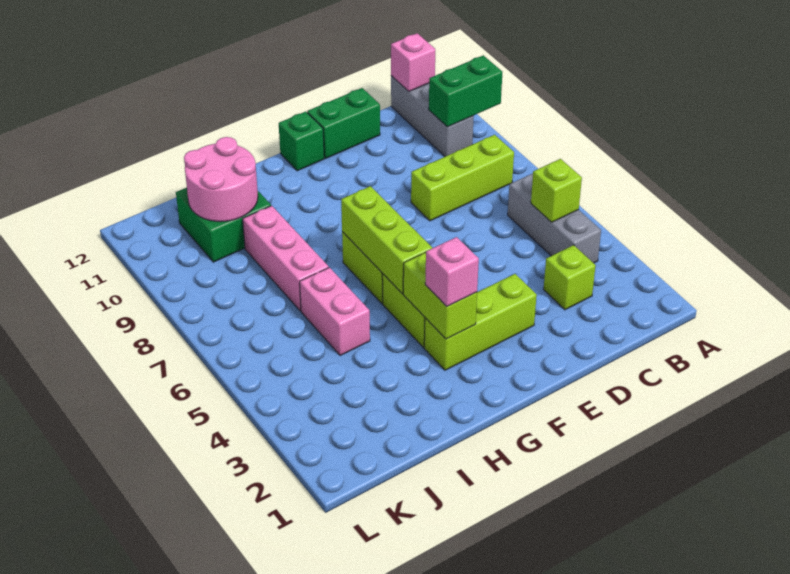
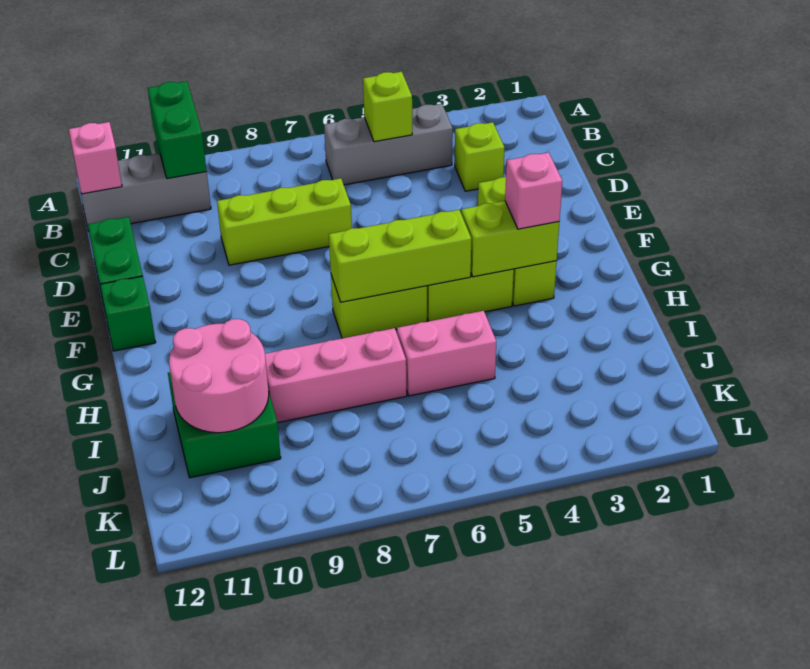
lime brick B8:D8 level 1 -> lime brick D7:D9 level 1

